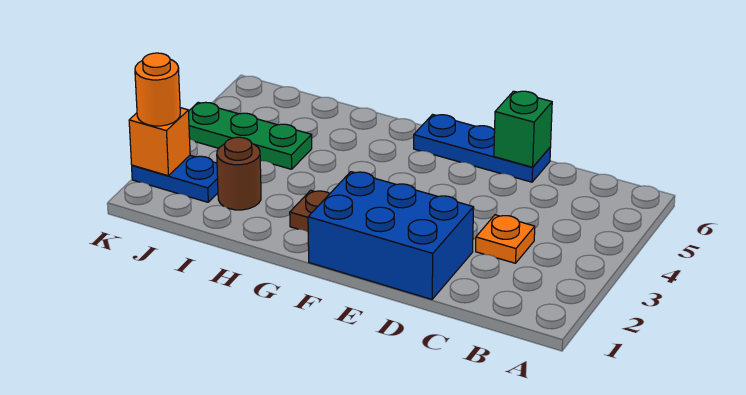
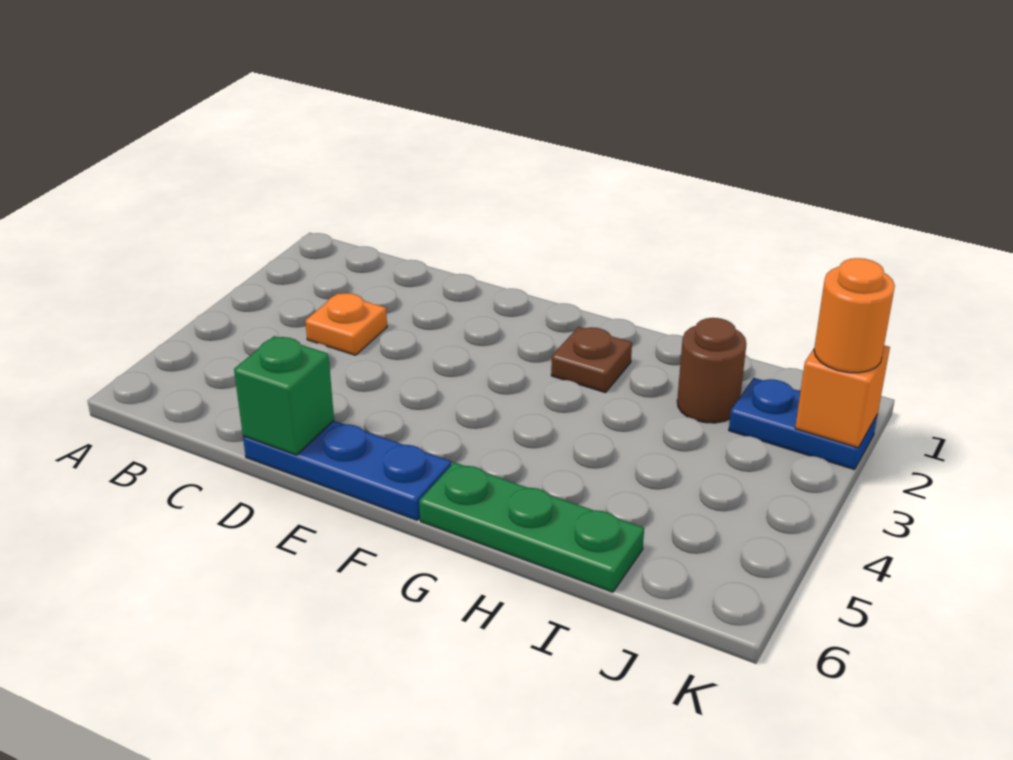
blue brick D1:F2 level 1 -> none
green plate I4:K4 level 1 -> green plate G6:I6 level 1

